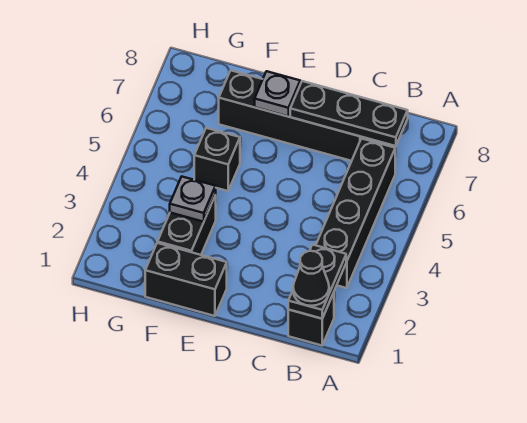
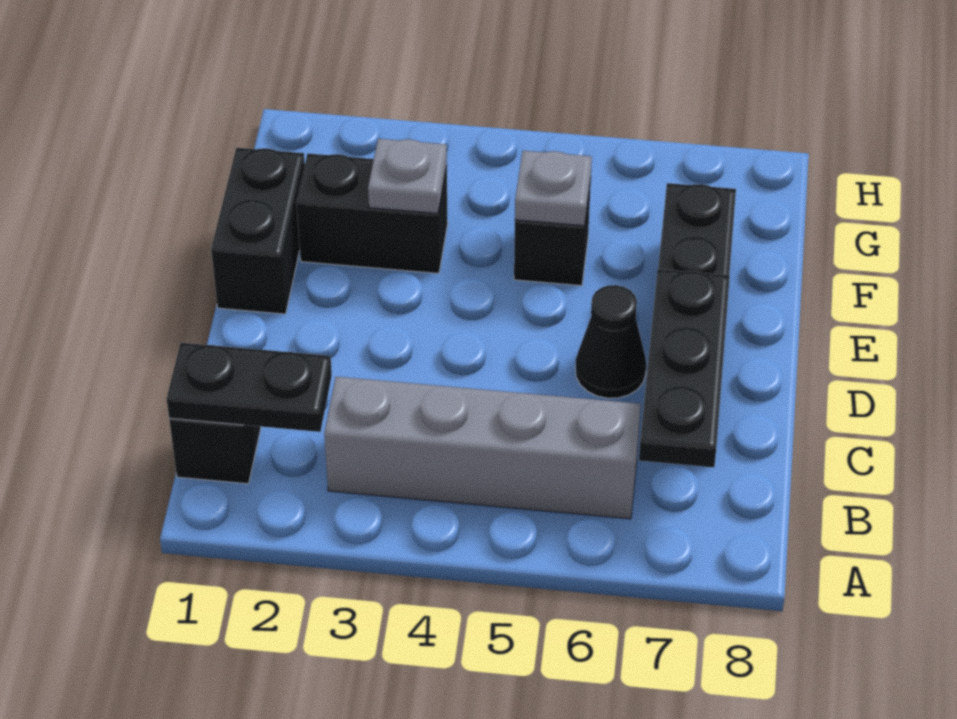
black cone B1 level 3 -> black cone D6 level 1
black brick B3:B6 level 1 -> grey brick B3:B6 level 1
grey plate E7 level 2 -> grey plate F5 level 2

